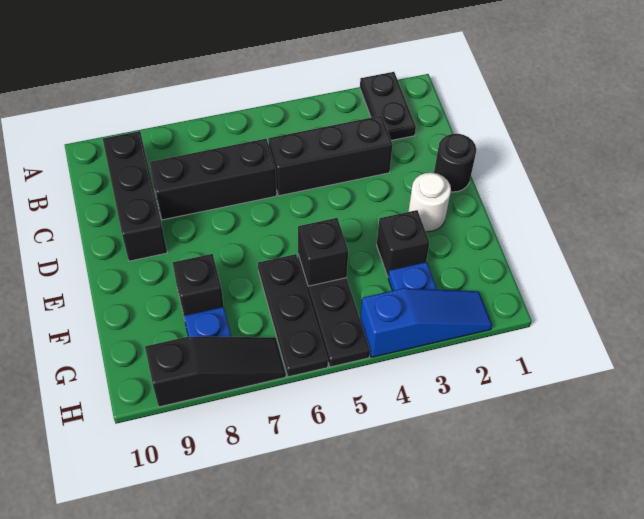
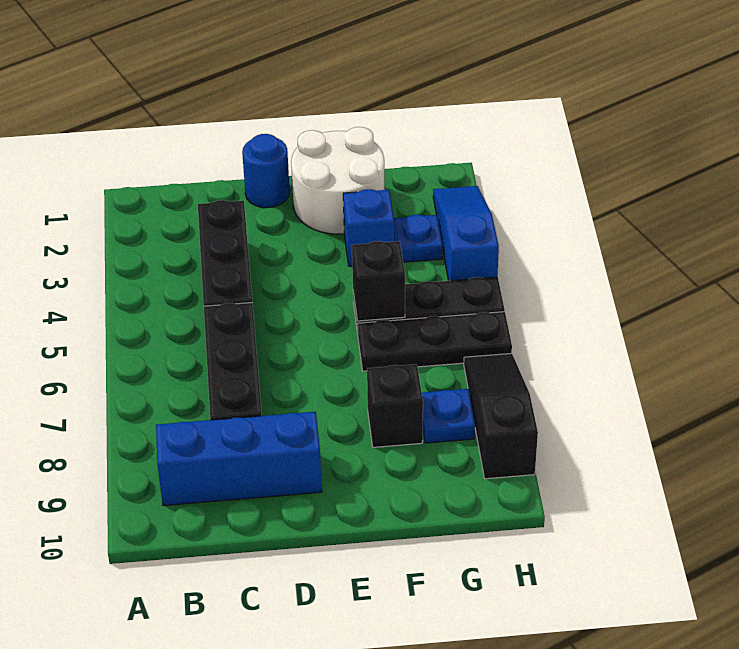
black plate A2:B2 level 1 -> none
black brick B9:D9 level 1 -> blue brick B9:D9 level 1
black round brick D1 level 1 -> blue round brick D1 level 1
white round brick E2 level 1 -> white round brick E1:F2 level 1
black brick F3 level 1 -> blue brick F3 level 1

